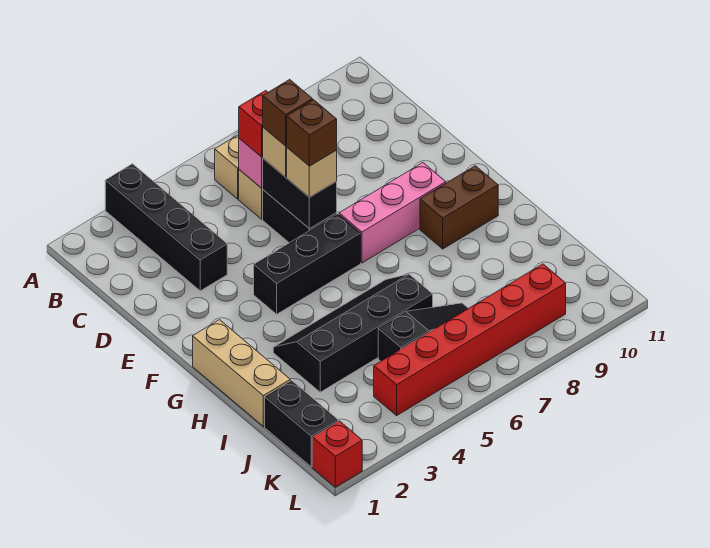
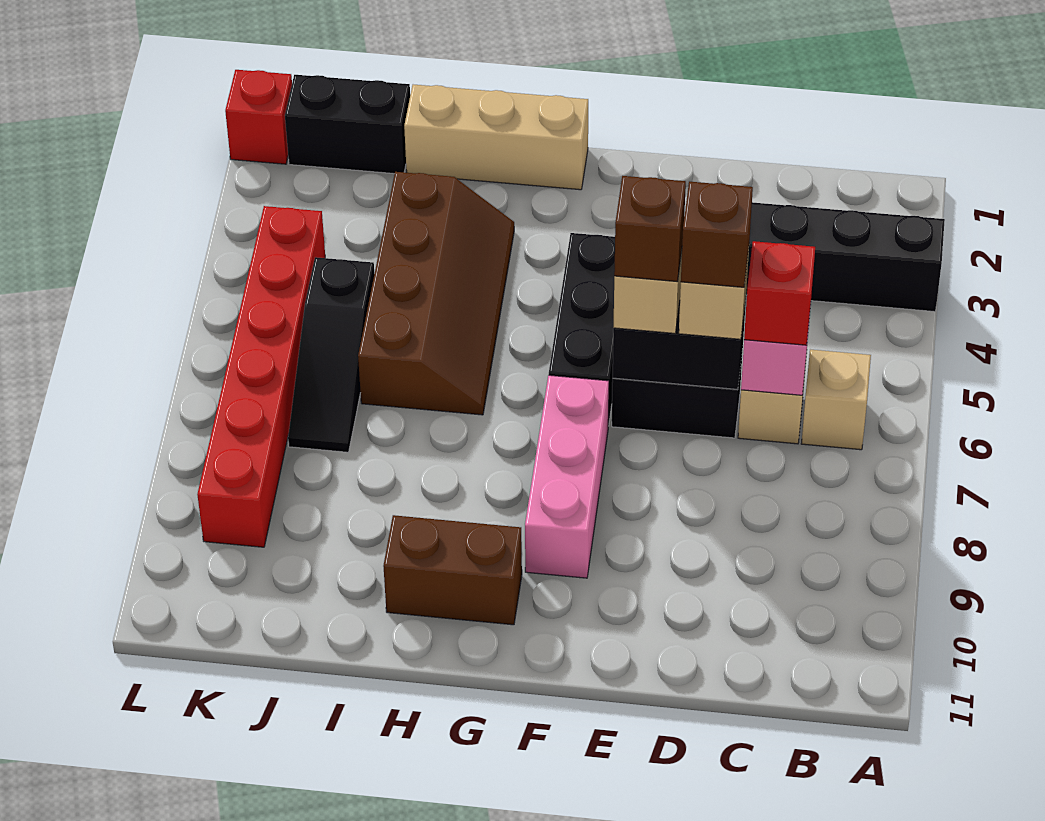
brown brick G9:G10 level 1 -> brown brick G10:H10 level 1
black slope H3:I6 level 1 top I -> brown slope H3:I6 level 1 top I

